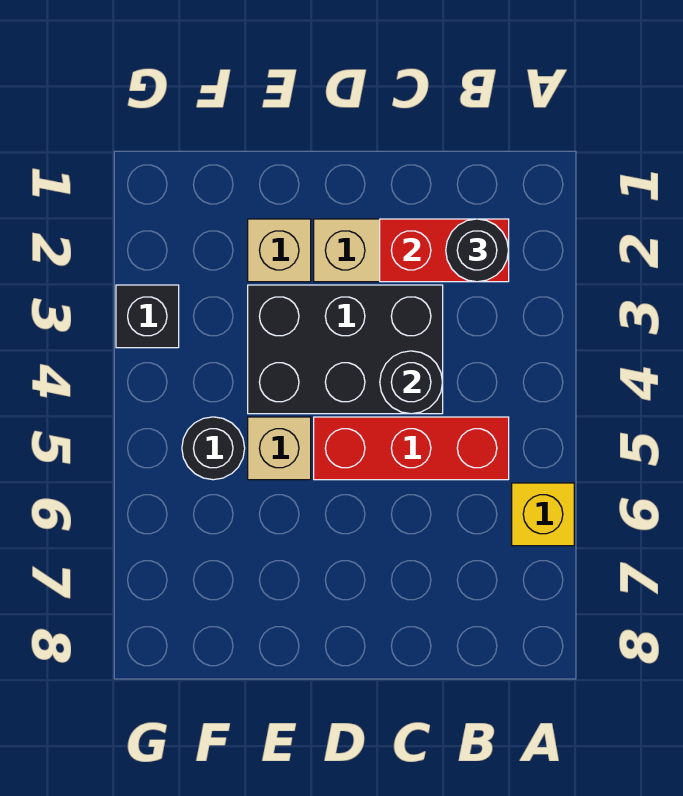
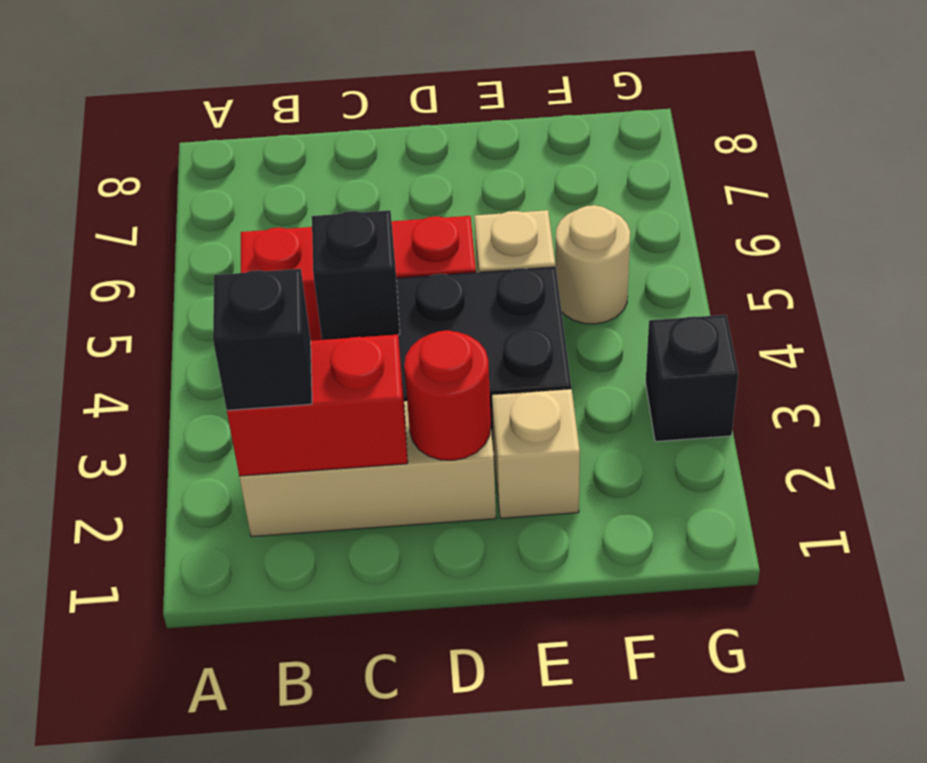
yellow brick A6 level 1 -> none
black round brick B2 level 3 -> black brick B2 level 3
black round brick C4 level 2 -> black brick C4 level 2
none -> red round brick D2 level 2
black round brick F5 level 1 -> tan round brick F5 level 1

